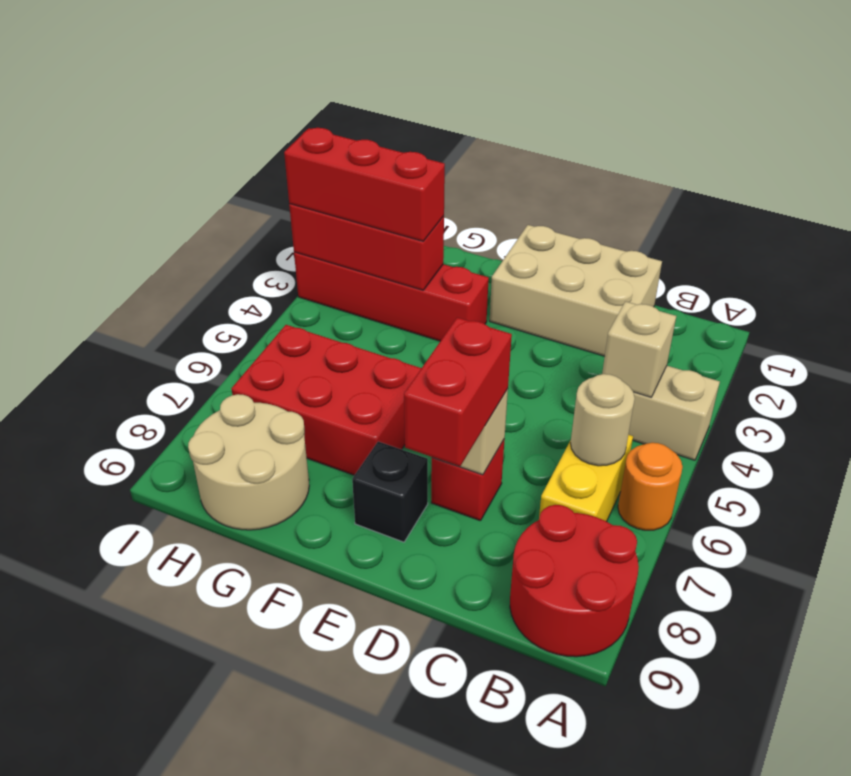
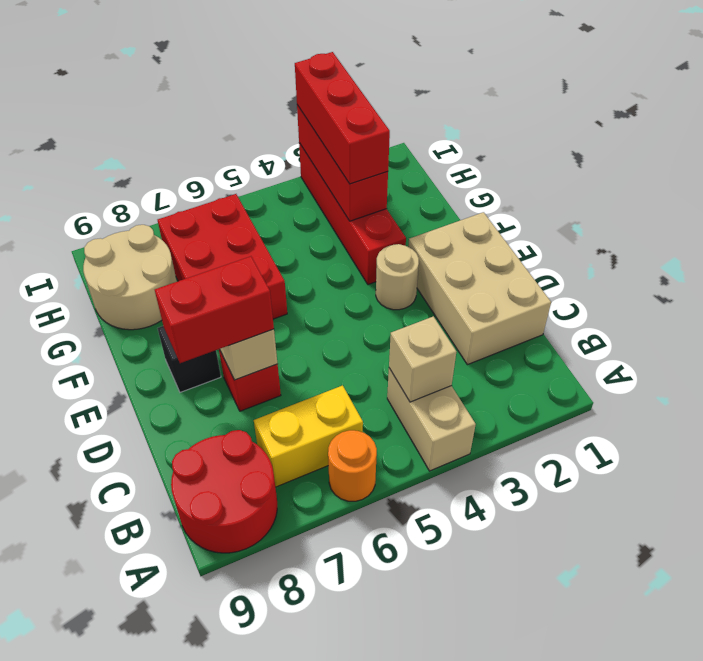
tan round brick B6 level 2 -> tan round brick E3 level 1

